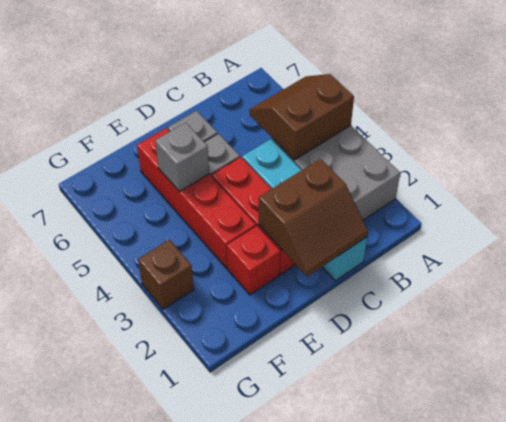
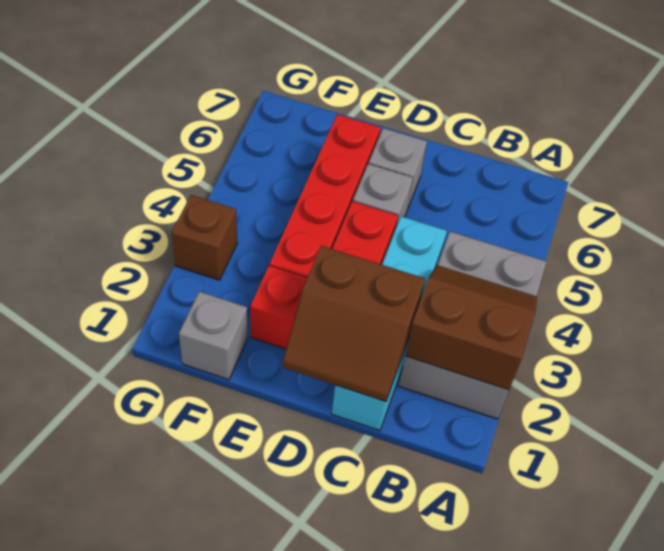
brown slope A4:B5 level 2 top 4 -> brown slope A2:B3 level 2 top 2
grey brick E5 level 2 -> grey brick F1 level 1

